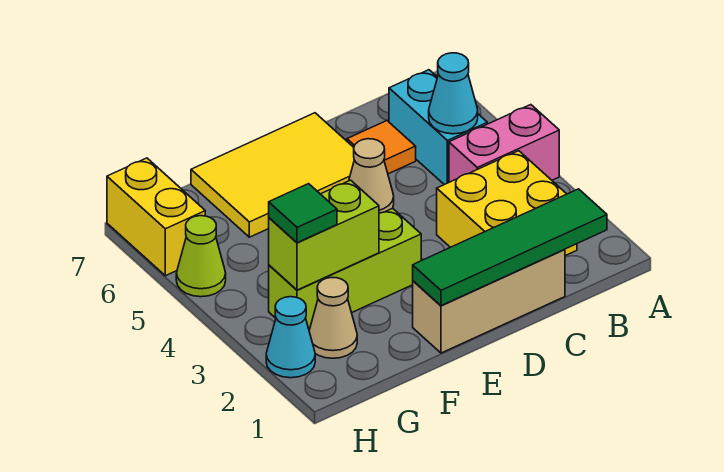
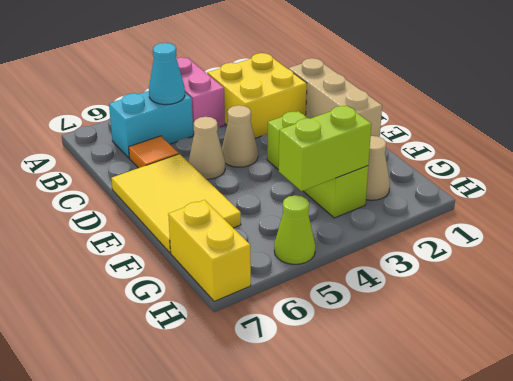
green tile B1:E1 level 2 -> none
none -> tan cone D4 level 1
lime brick F3:G3 level 2 -> lime brick G3:G4 level 2
green tile G3 level 3 -> none
cyan cone H2 level 1 -> none
yellow brick H6:H7 level 1 -> yellow brick G7:H7 level 1

